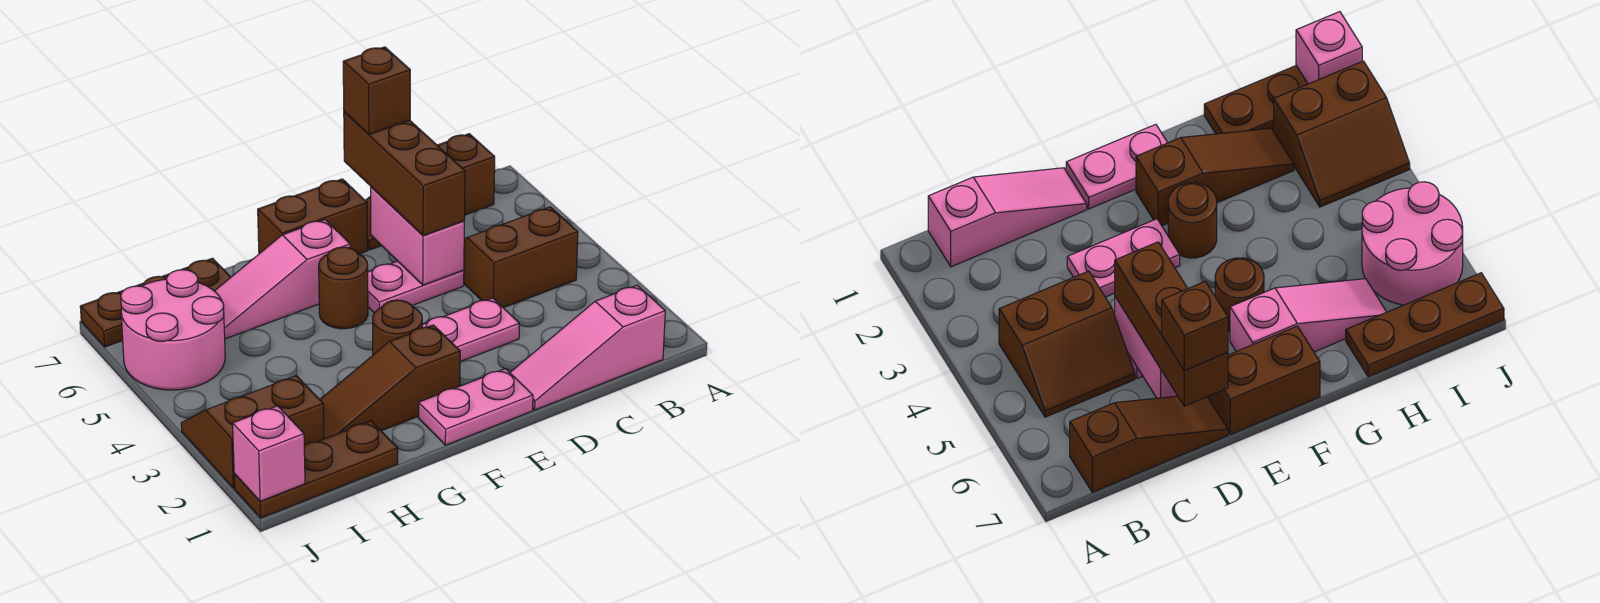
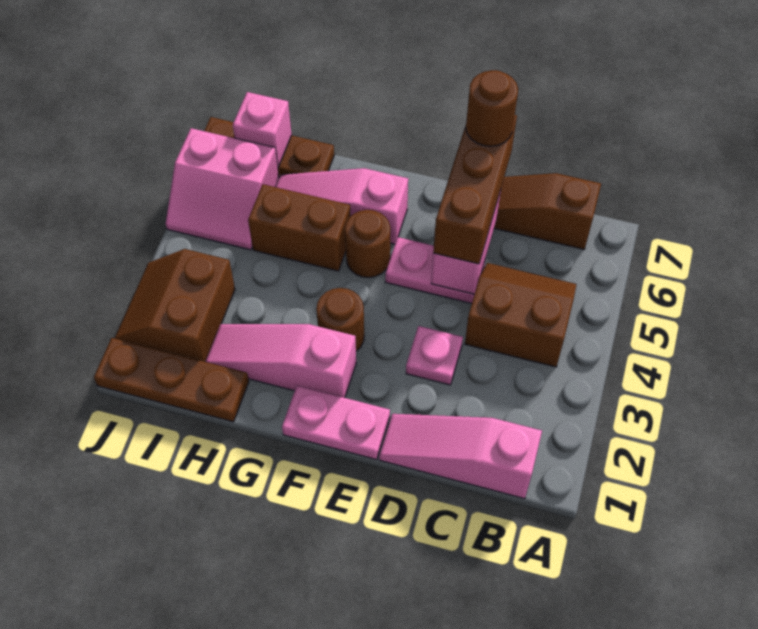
pink plate D3:E3 level 1 -> pink plate D3 level 1
brown brick D7 level 4 -> brown round brick D7 level 4
brown brick E7:F7 level 1 -> brown brick G5:H5 level 1
brown slope F2:H2 level 1 top F -> pink slope F2:H2 level 1 top F
brown slope I2:J3 level 1 top 2 -> brown slope I2:J3 level 1 top I
pink round brick I5:J6 level 1 -> pink slope I5:J6 level 1 top 6
pink brick J1 level 2 -> pink brick I7 level 2

